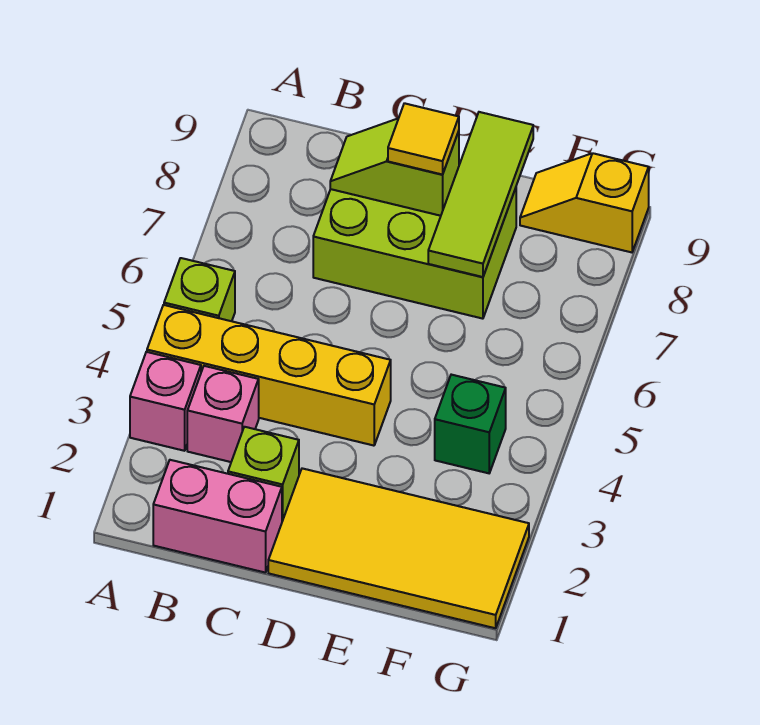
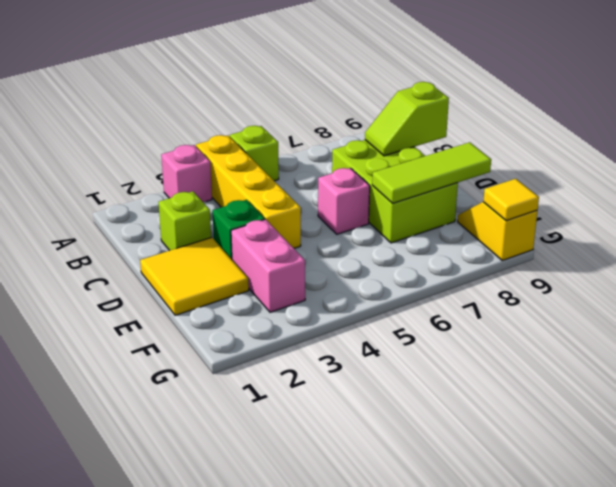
pink brick B1:C1 level 1 -> pink brick E3:F3 level 1
pink brick B3 level 1 -> pink brick D6 level 1
lime slope C8:D8 level 2 top D -> lime slope C8:C9 level 2 top 9
yellow tile D1:G2 level 1 -> yellow tile D1:E2 level 1
yellow tile D8 level 3 -> yellow tile G9 level 2
green brick F4 level 1 -> green brick D3 level 1

